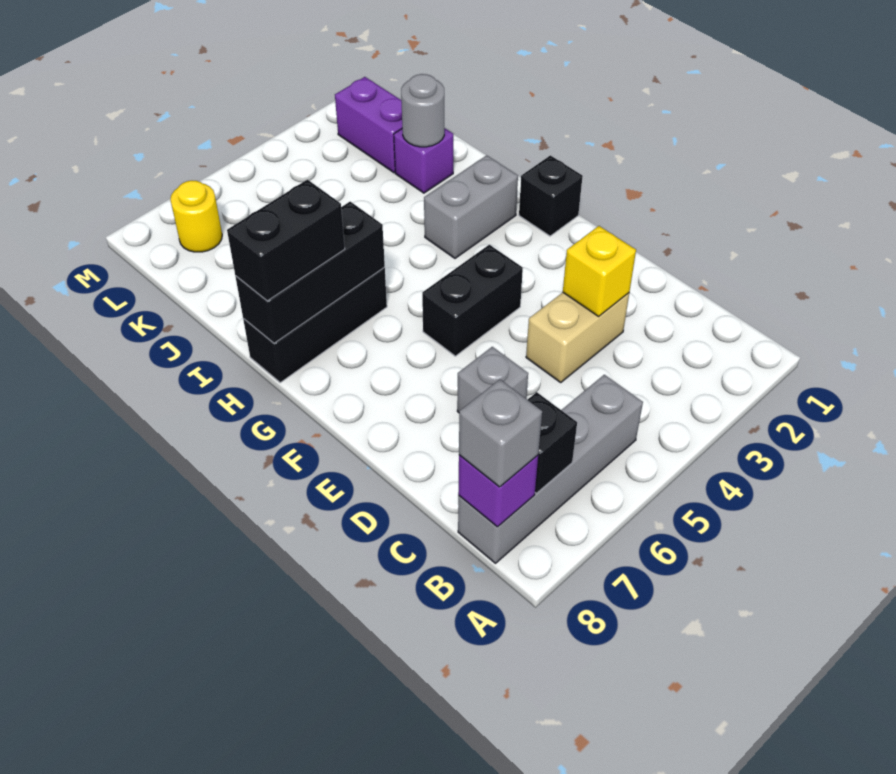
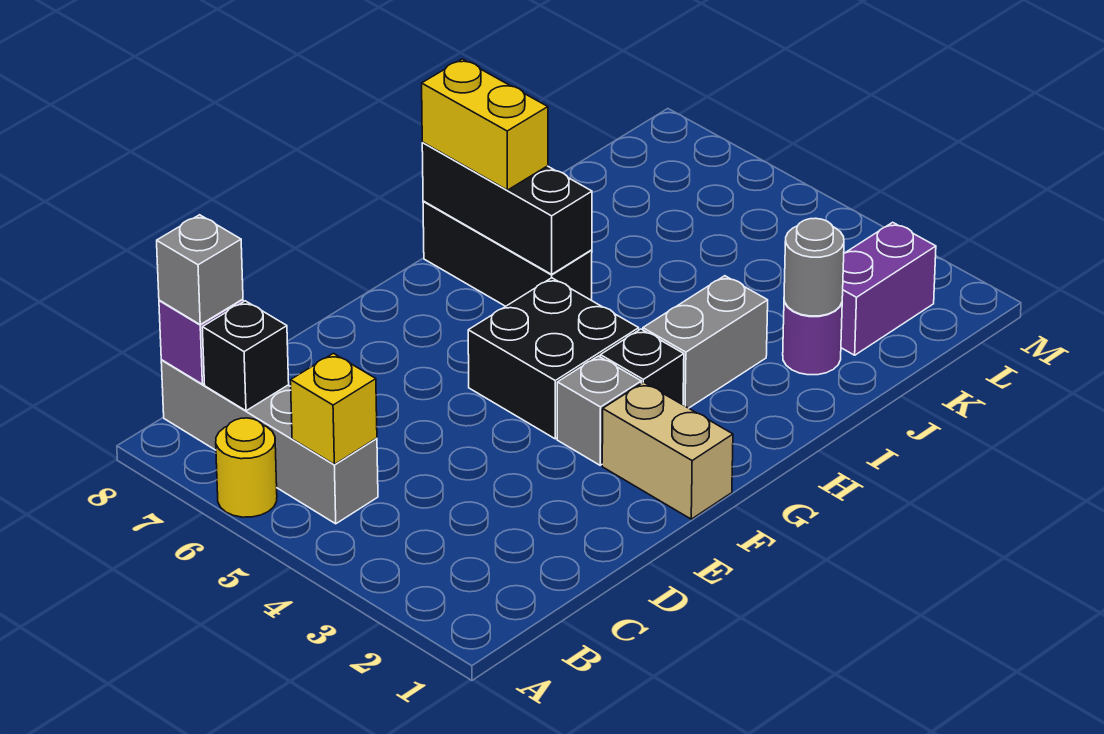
tan brick D3:D4 level 1 -> tan brick F1:F2 level 1
yellow brick D3 level 2 -> yellow brick B5 level 2
grey brick D6 level 1 -> grey brick F3 level 1
black brick F4:F5 level 1 -> black brick F4:G5 level 1
black brick G1 level 1 -> black brick G3 level 1
grey brick H2:H3 level 1 -> grey brick H3:I3 level 1
black brick H7:H8 level 3 -> yellow brick H7:H8 level 3
purple brick J2 level 1 -> purple round brick J2 level 1
yellow round brick L7 level 1 -> yellow round brick A6 level 1

